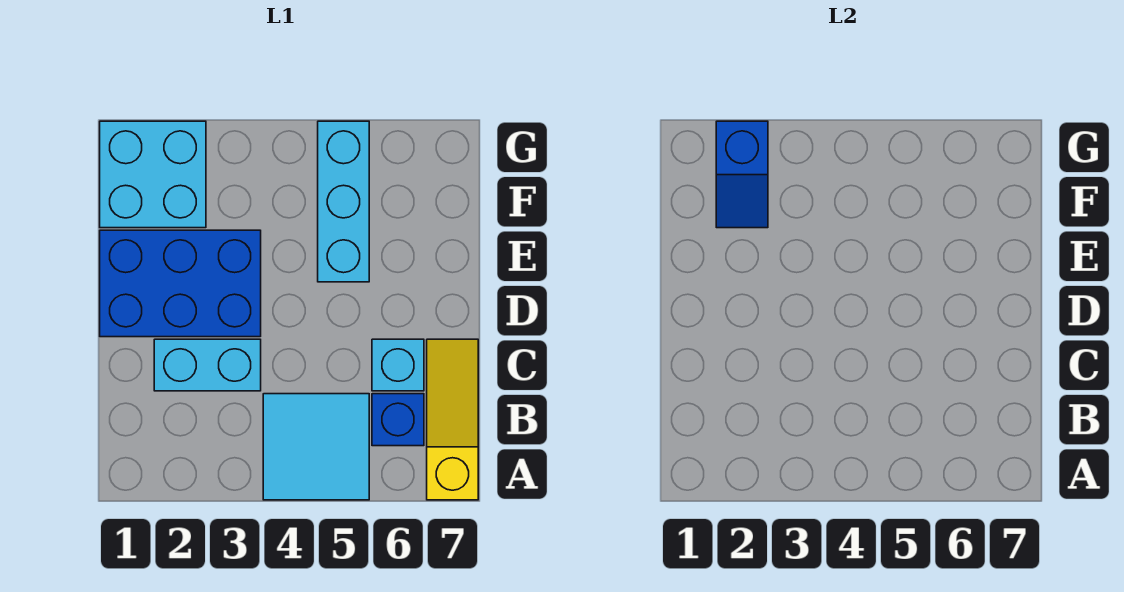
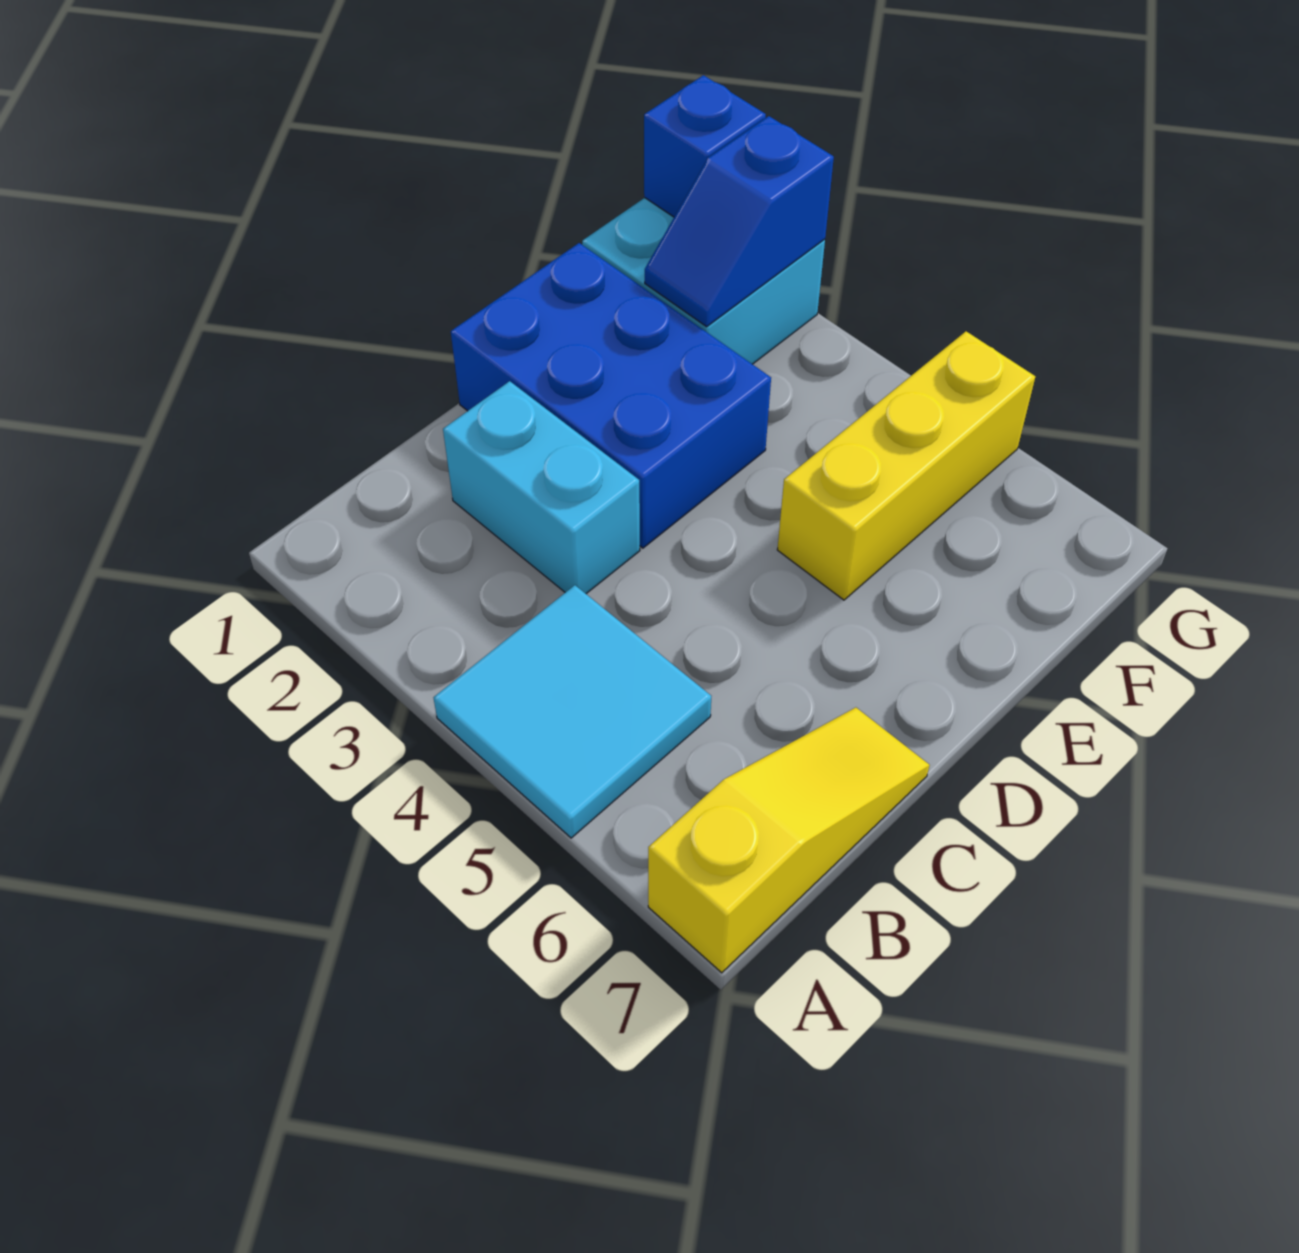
blue brick B6 level 1 -> blue brick G1 level 2
cyan brick C6 level 1 -> none
cyan brick E5:G5 level 1 -> yellow brick E5:G5 level 1

